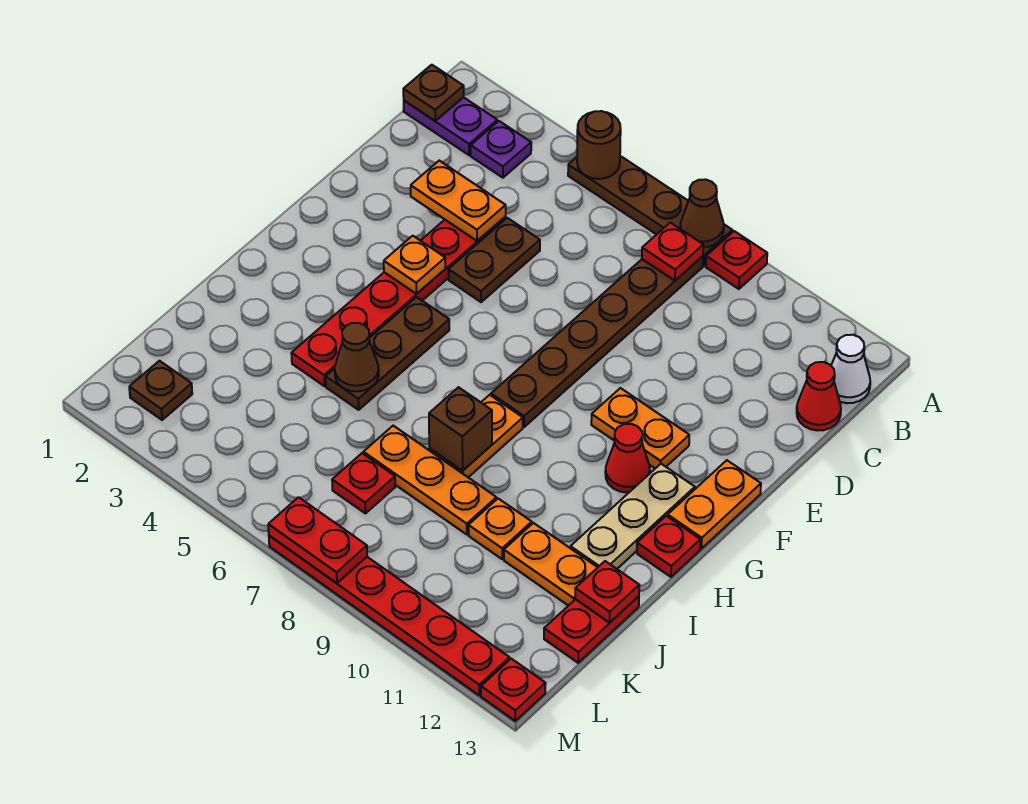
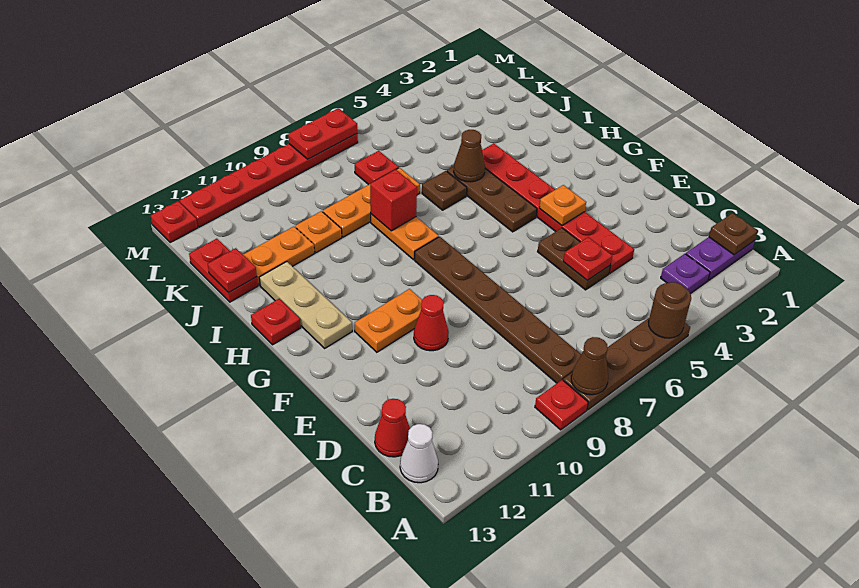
red plate B8 level 2 -> red plate D5 level 2
orange plate D3:D4 level 2 -> none
orange plate F13:G13 level 1 -> none
red cone G11 level 1 -> red cone E10 level 1
brown brick I8 level 2 -> red brick I8 level 2
brown plate L2 level 1 -> brown plate I6 level 1

